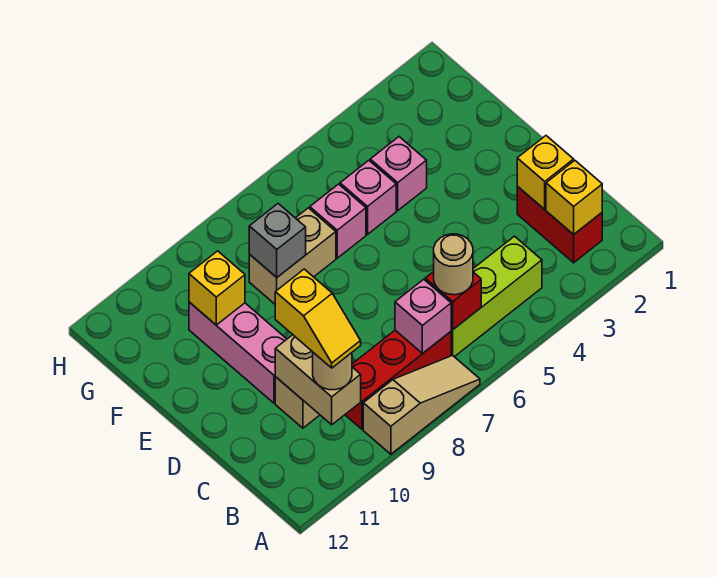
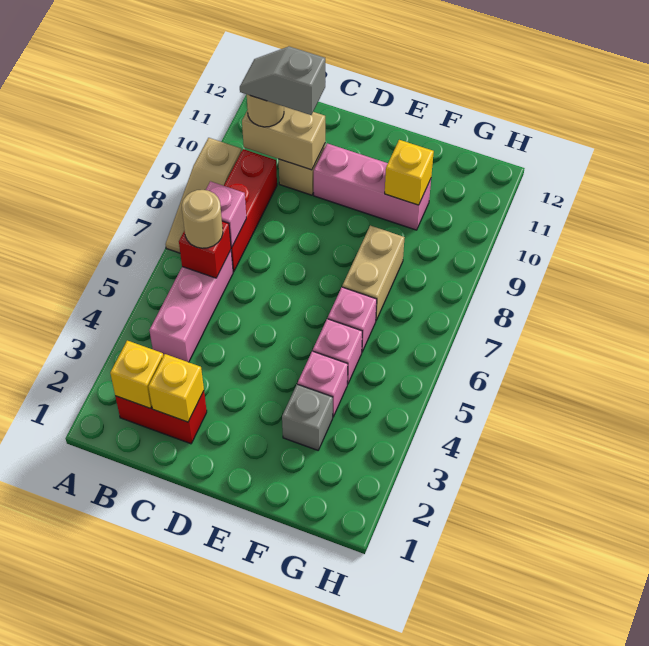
lime brick B4:B6 level 1 -> pink brick B4:B6 level 1
yellow slope B10:C10 level 4 top C -> grey slope B10:C10 level 4 top C
grey brick F8 level 2 -> grey brick F3 level 1

